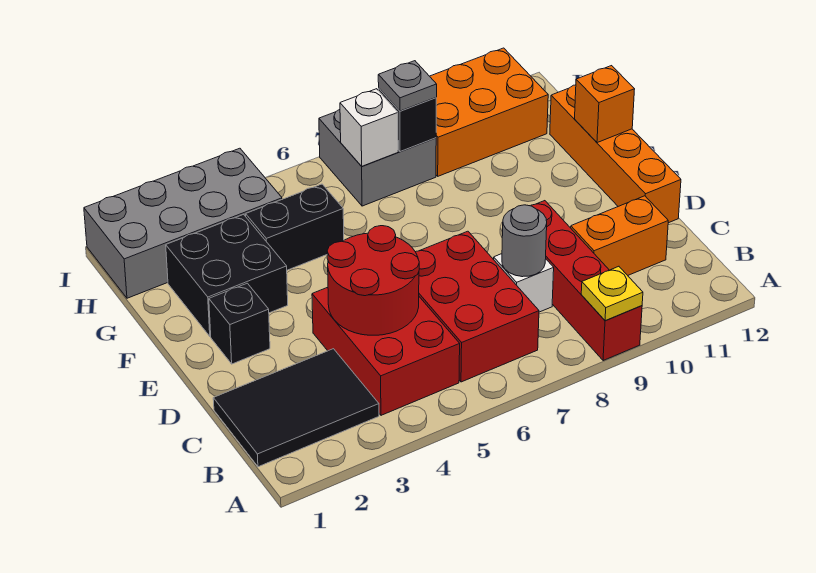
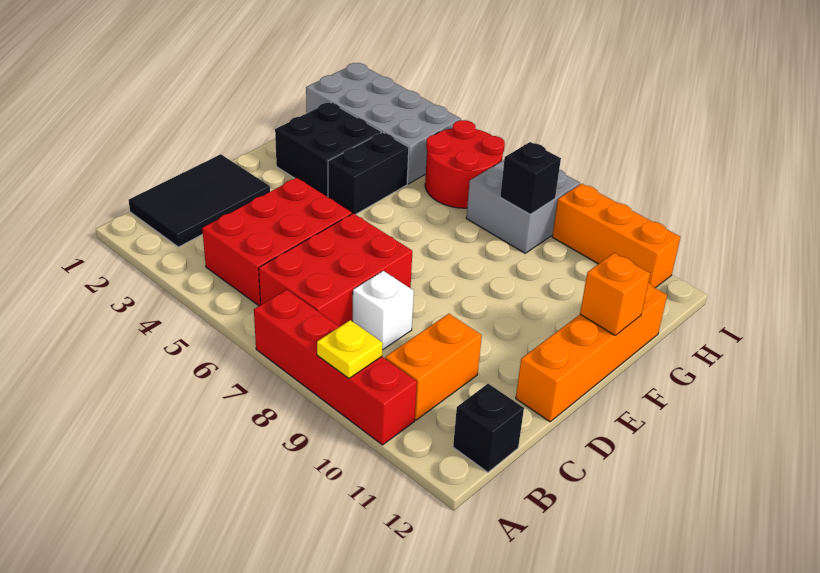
red brick A9:D9 level 1 -> red brick A7:A10 level 1
black tile B1:C3 level 1 -> black tile B1:D2 level 1
red round brick C4:D5 level 2 -> red round brick H5:I6 level 1
grey round brick C8 level 2 -> none
orange brick C10:C11 level 1 -> orange brick B10:C10 level 1
black brick E2 level 1 -> black brick B12 level 1
black brick G4:G5 level 1 -> black brick F4:G4 level 1
white brick H7 level 2 -> none
grey plate H8 level 3 -> none
orange brick H9:I11 level 1 -> orange brick I9:I11 level 1

